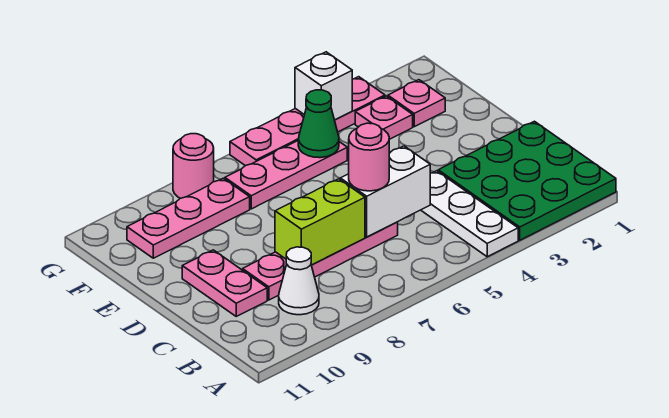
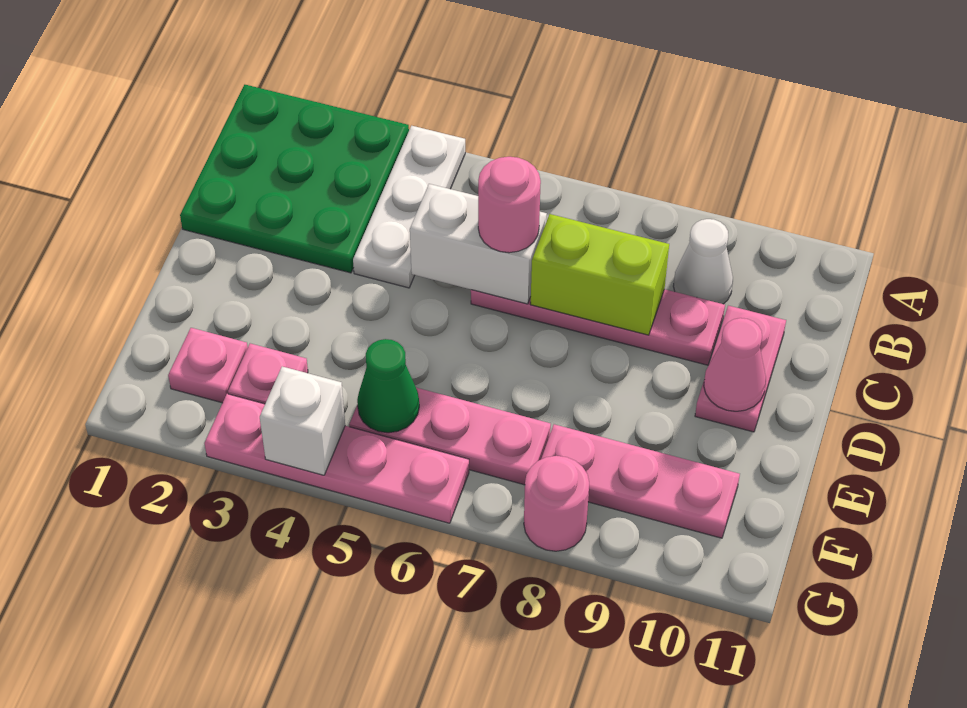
none -> pink cone D10 level 2

